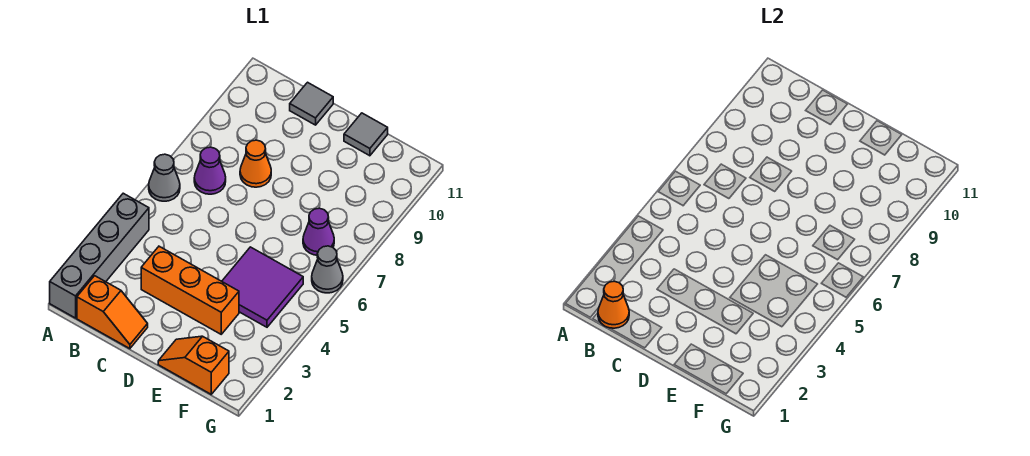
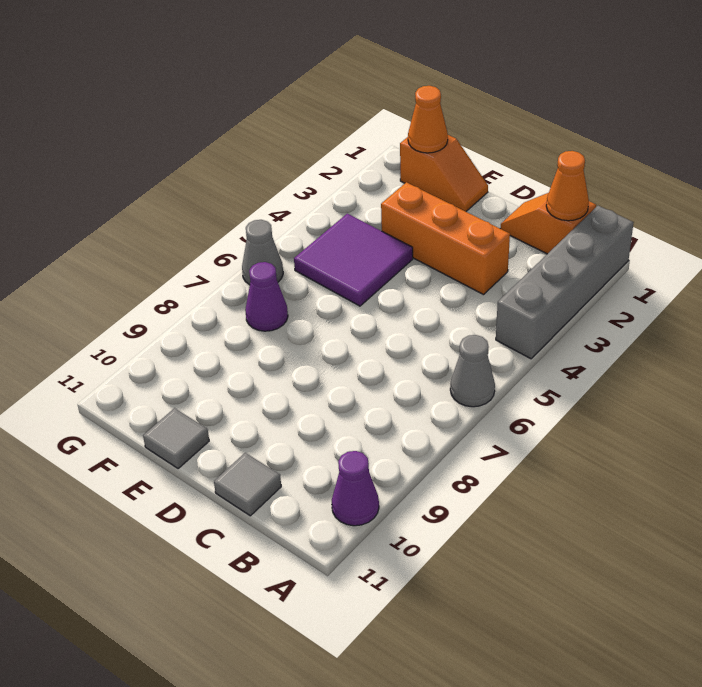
purple cone B7 level 1 -> purple cone A10 level 1
orange cone C8 level 1 -> orange cone F1 level 2

